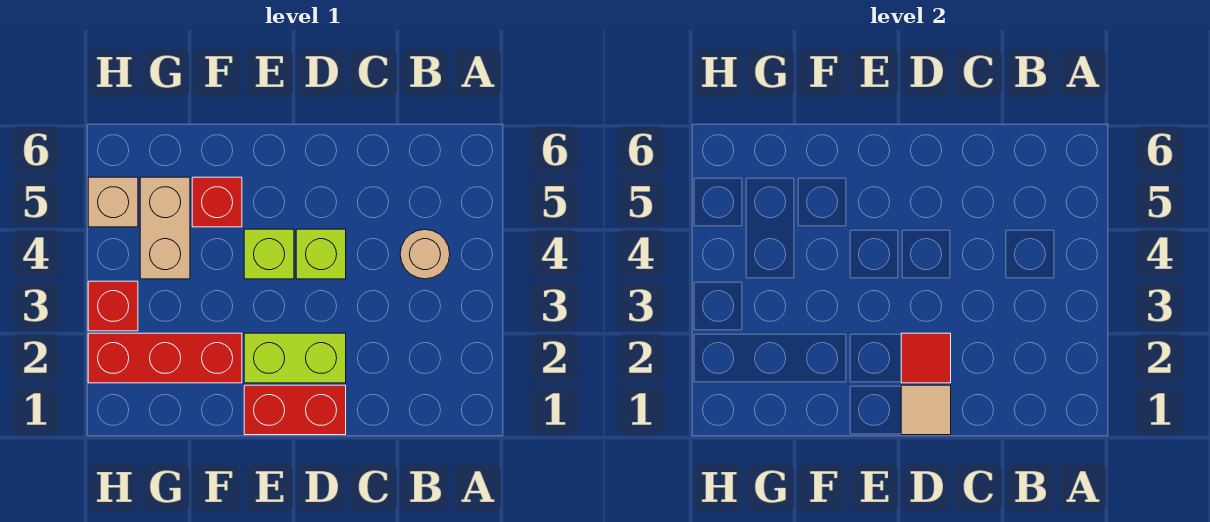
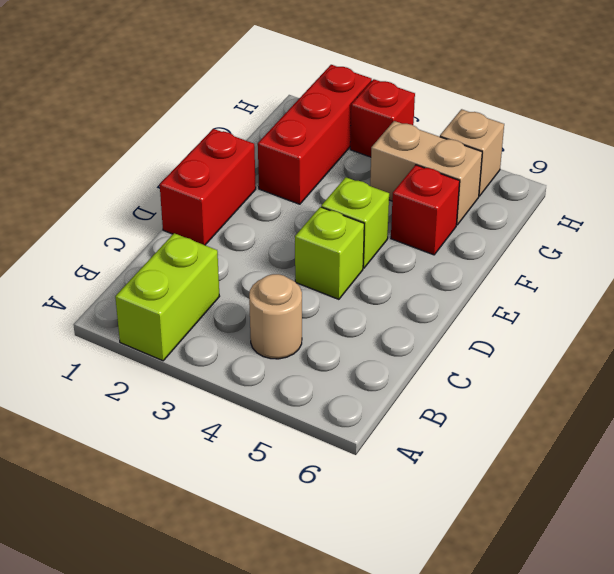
tan tile D1 level 2 -> none
lime brick D2:E2 level 1 -> lime brick A2:B2 level 1
red tile D2 level 2 -> none

